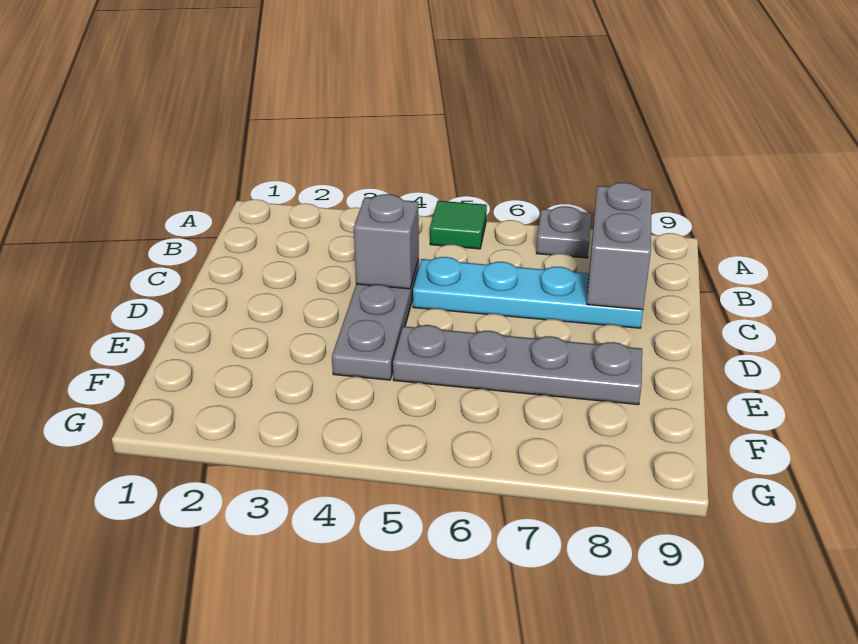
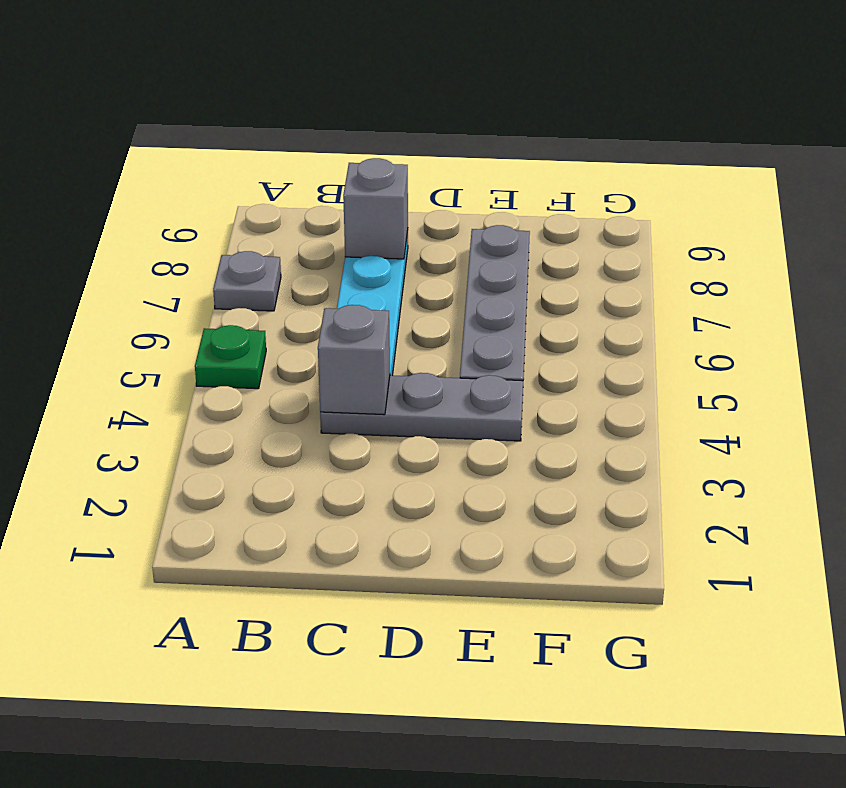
green tile A5 level 1 -> green plate A5 level 1
grey brick B8:C8 level 2 -> grey brick C8 level 2

